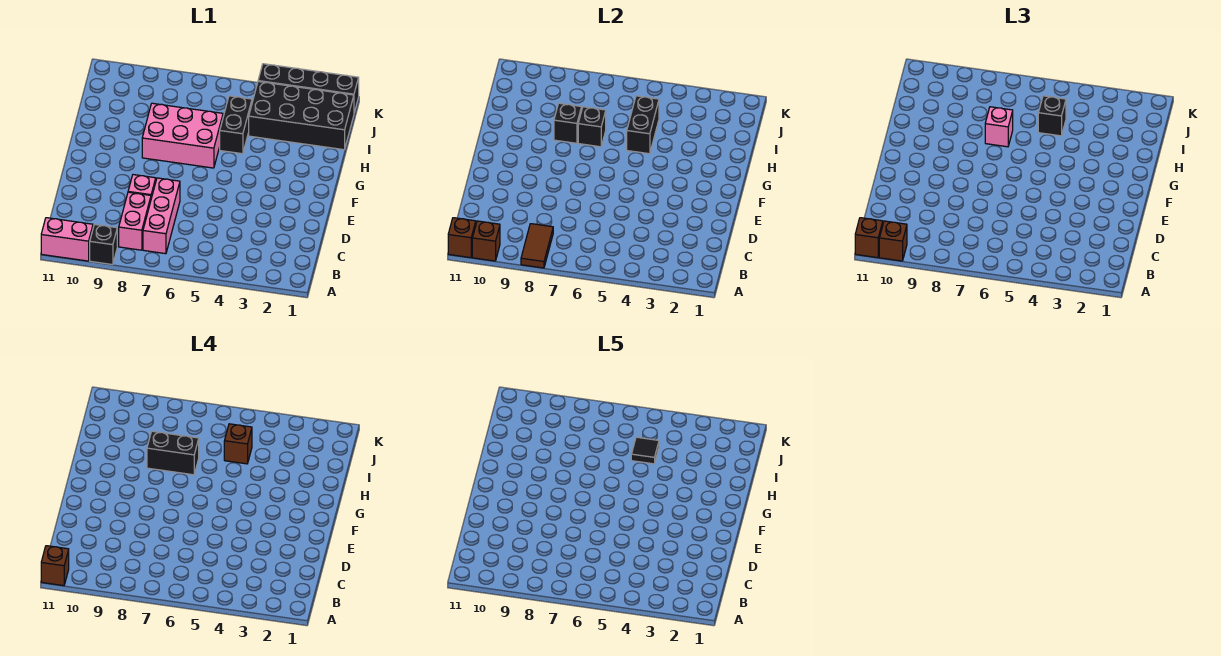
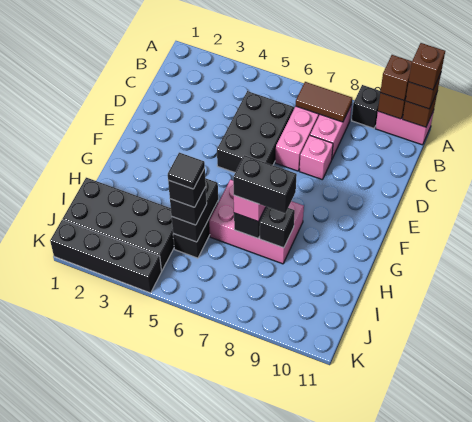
brown tile A8:B8 level 2 -> brown tile B7:B8 level 2
none -> black brick C5:E6 level 1
brown brick I5 level 4 -> black brick I5 level 4

